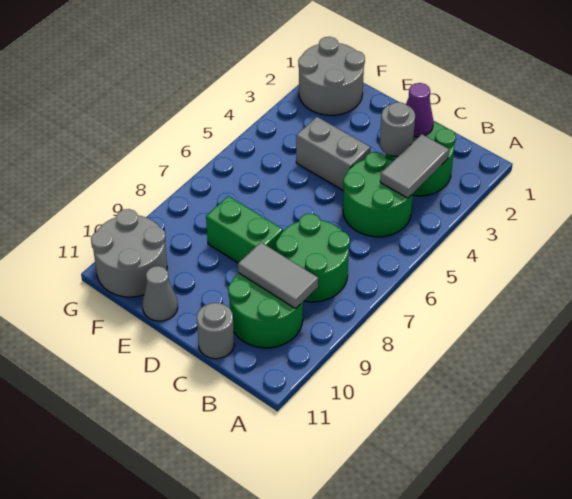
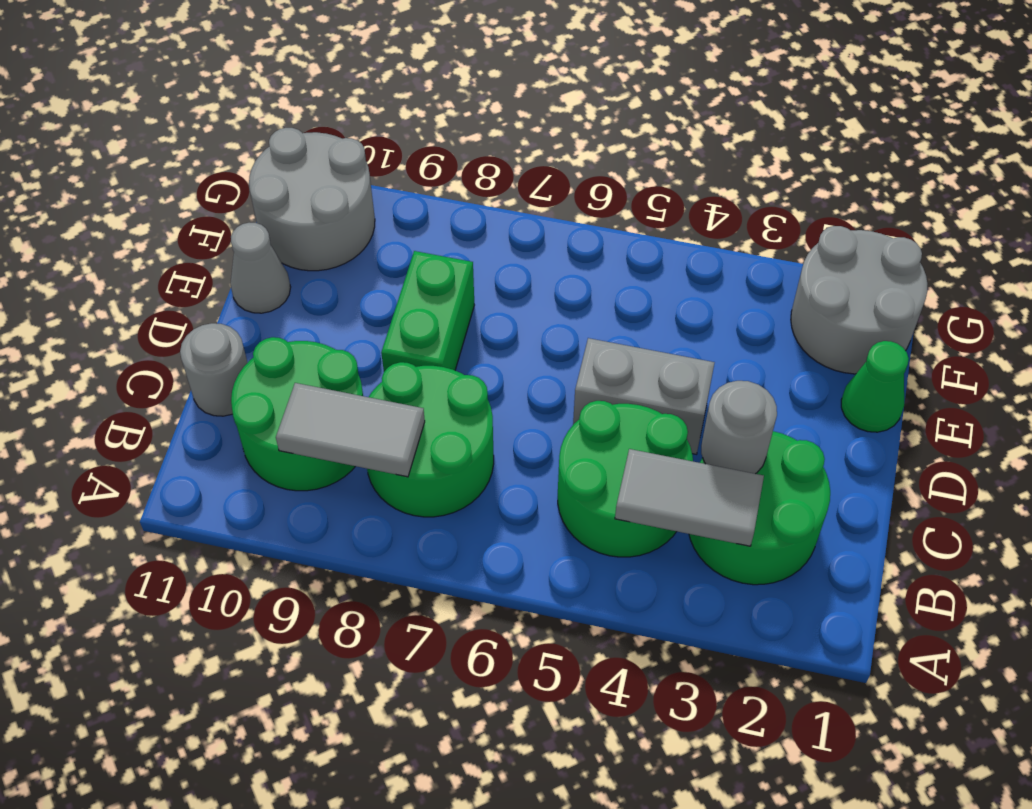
grey tile B9:C9 level 2 -> grey tile B8:B9 level 2
purple cone C2 level 2 -> none
grey brick D4:E4 level 1 -> grey brick D4:D5 level 1
none -> green cone E1 level 1

